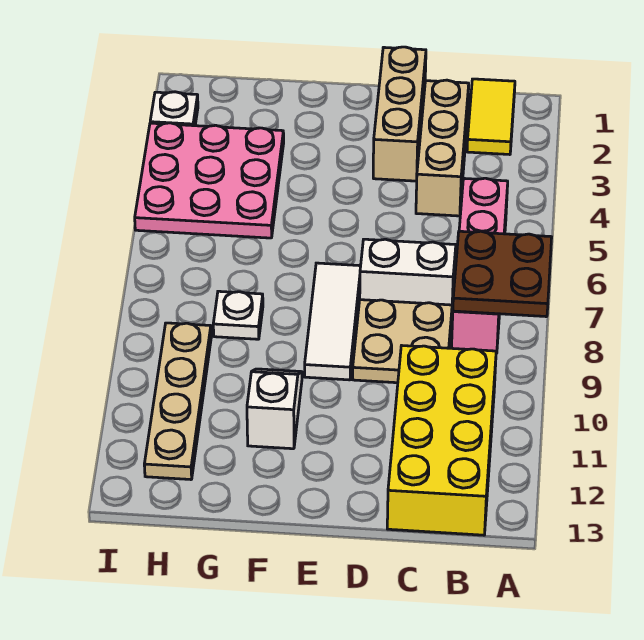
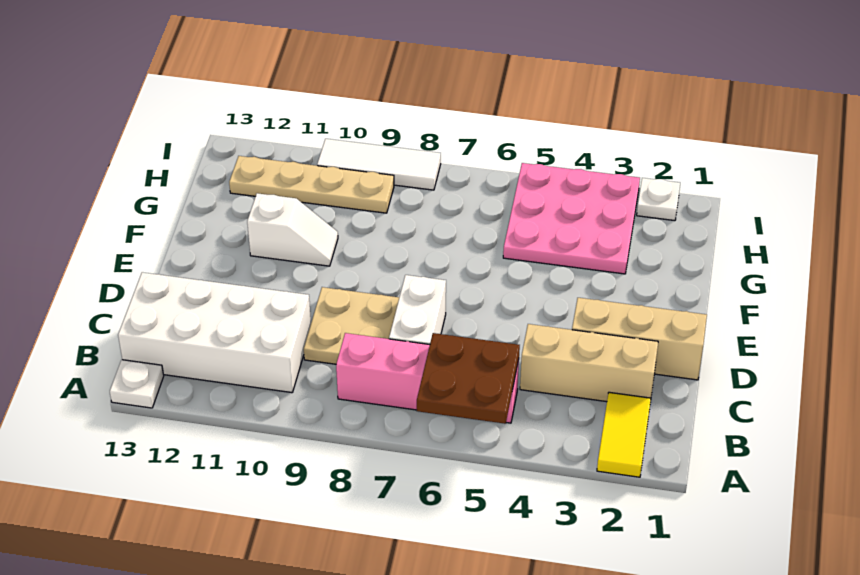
brown plate A7:B8 level 2 -> brown plate A5:B6 level 2
yellow tile B1:B2 level 1 -> yellow tile A2:B2 level 1
yellow brick B10:C13 level 1 -> white brick B10:C13 level 1
white tile E7:E9 level 1 -> white tile I8:I10 level 1
white plate G8 level 1 -> white plate A13 level 1

